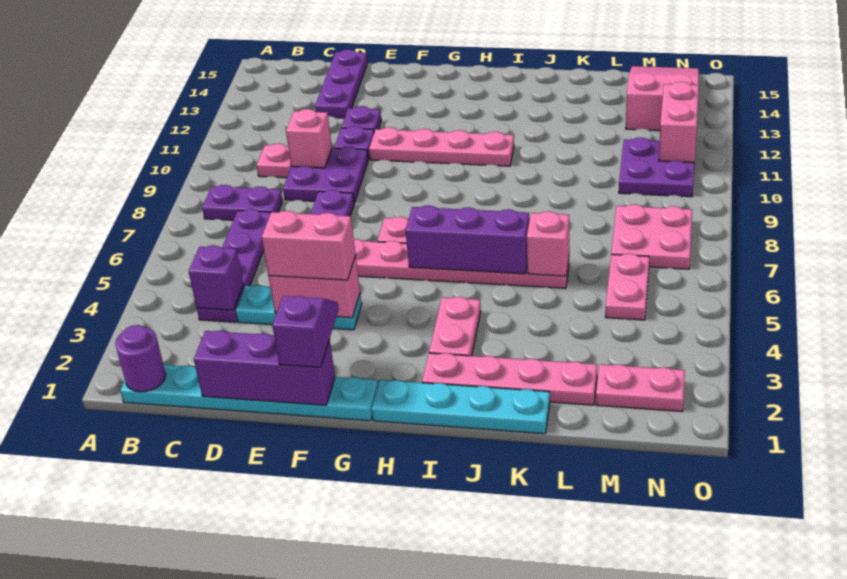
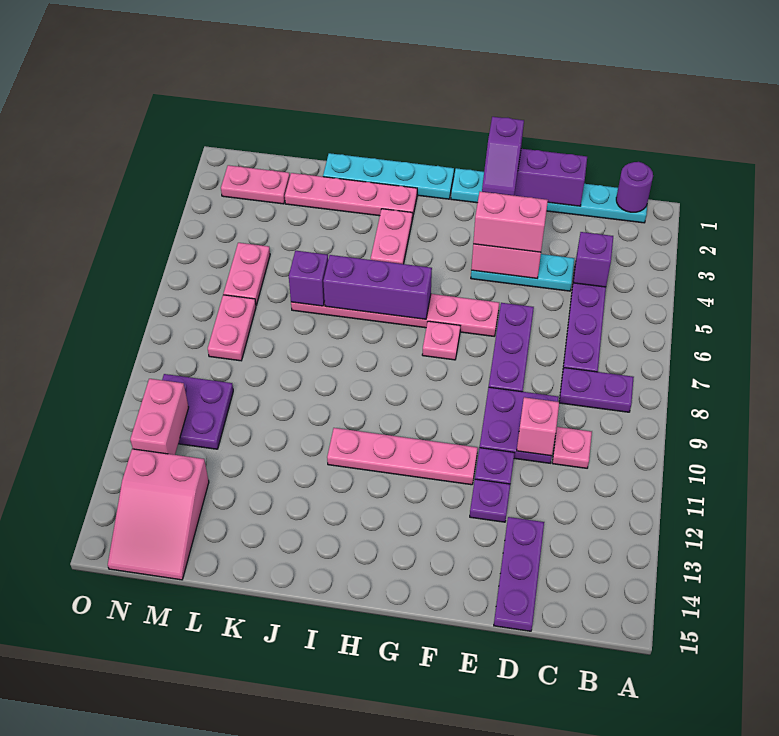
pink brick K6 level 2 -> purple brick K6 level 2
pink plate M7:N8 level 1 -> pink plate M7:M8 level 1

